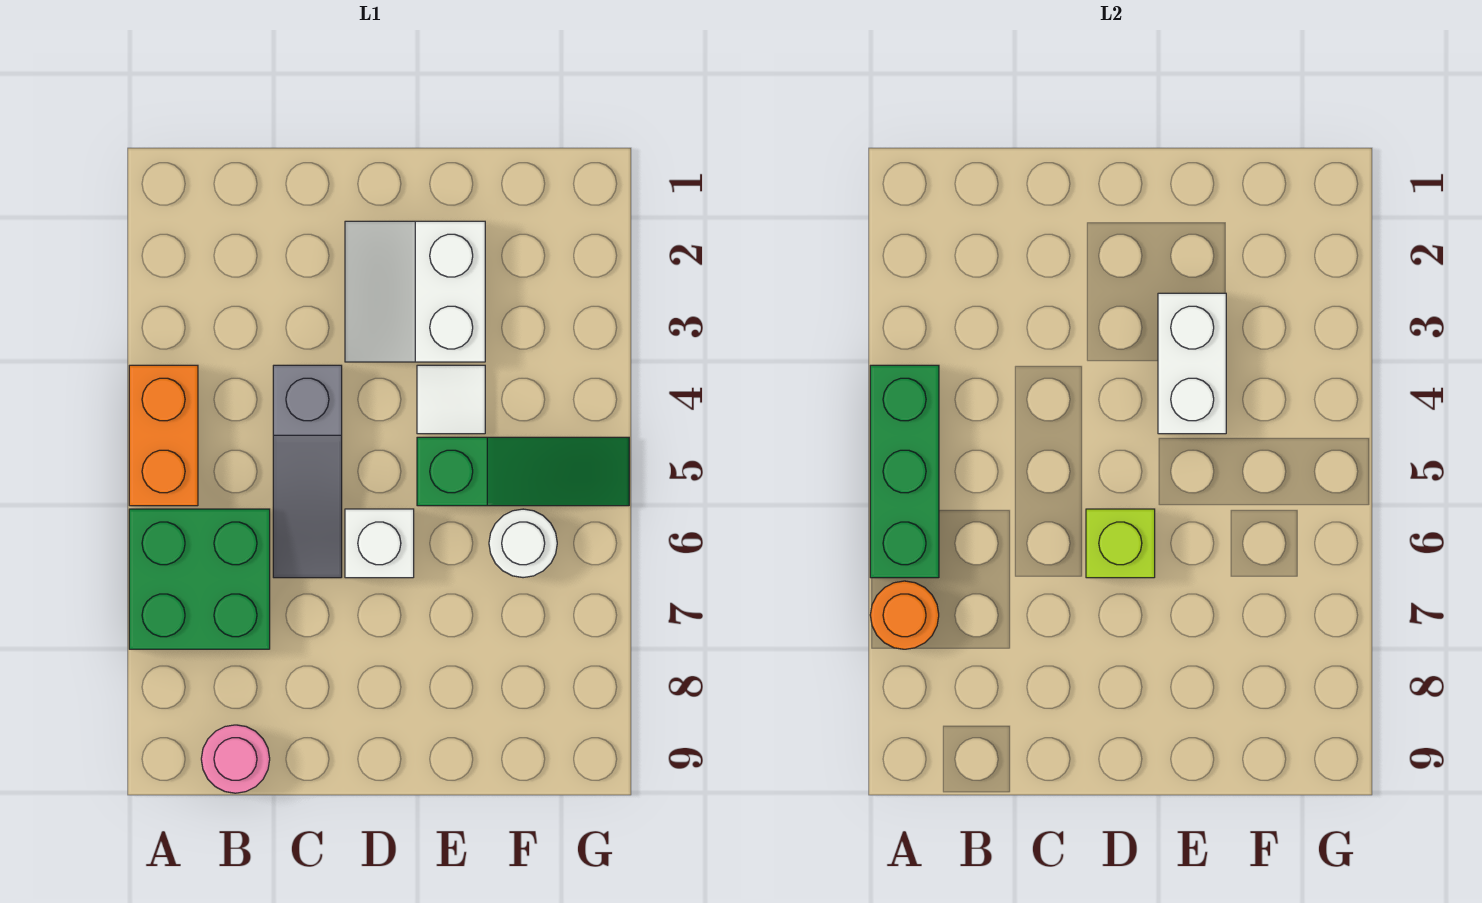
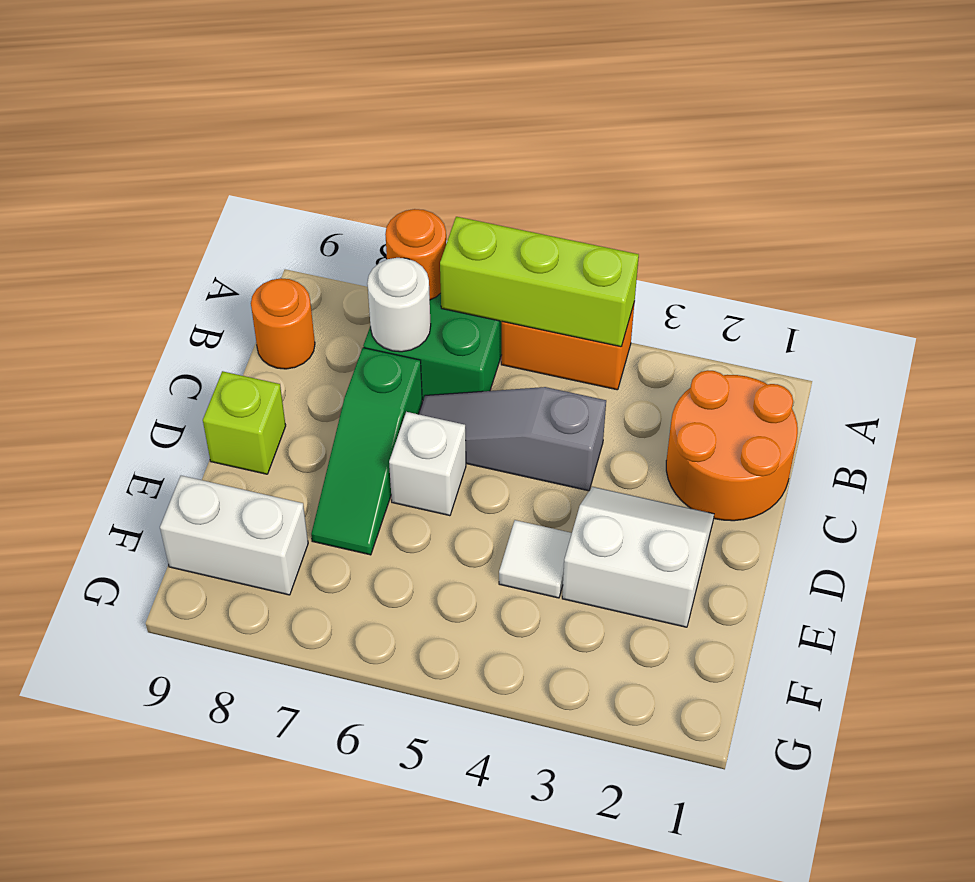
green brick A4:A6 level 2 -> lime brick A4:A6 level 2
none -> orange round brick B1:C2 level 1
pink round brick B9 level 1 -> orange round brick B9 level 1
lime brick D6 level 2 -> lime brick D9 level 1
white brick E3:E4 level 2 -> white brick F8:F9 level 1
green slope E5:G5 level 1 top E -> green slope C7:E7 level 1 top C
white round brick F6 level 1 -> white round brick B7 level 2

